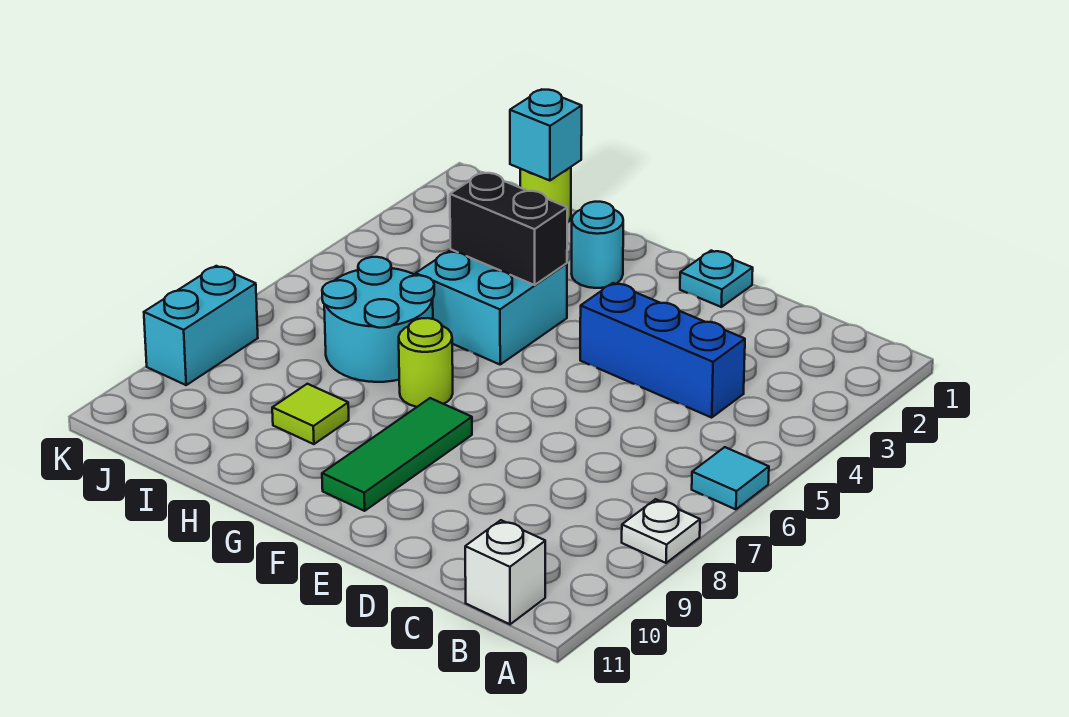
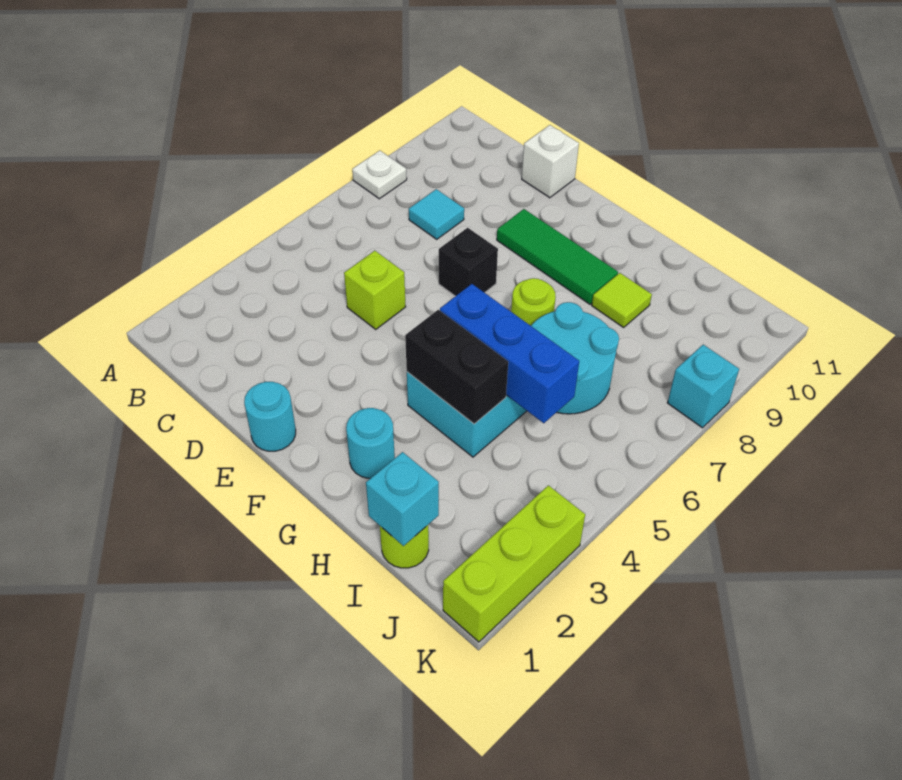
cyan tile A6 level 1 -> cyan tile C8 level 1
white brick B11 level 1 -> white brick D11 level 1
blue brick C4:E4 level 1 -> blue brick G5:I5 level 2
none -> lime brick D5 level 1
cyan plate E1 level 1 -> cyan round brick E1 level 1
none -> black brick E7 level 1
green tile F8:F10 level 1 -> green tile E9:G9 level 1
none -> lime brick K1:K3 level 1
cyan brick K8:K9 level 1 -> cyan brick K8 level 1

